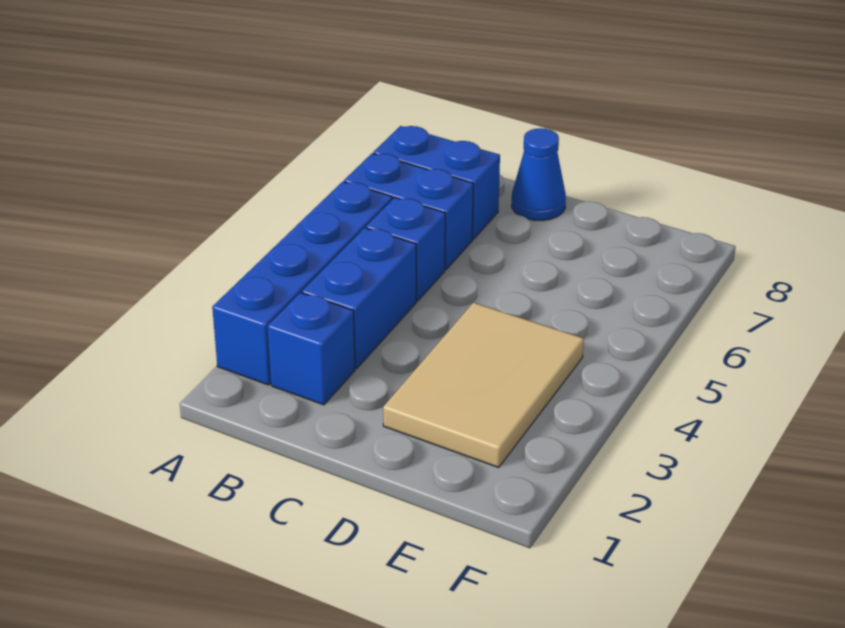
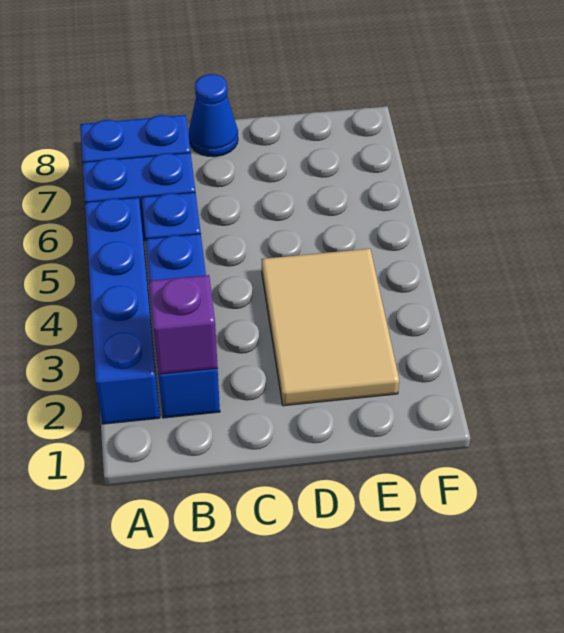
none -> purple brick B2 level 2

